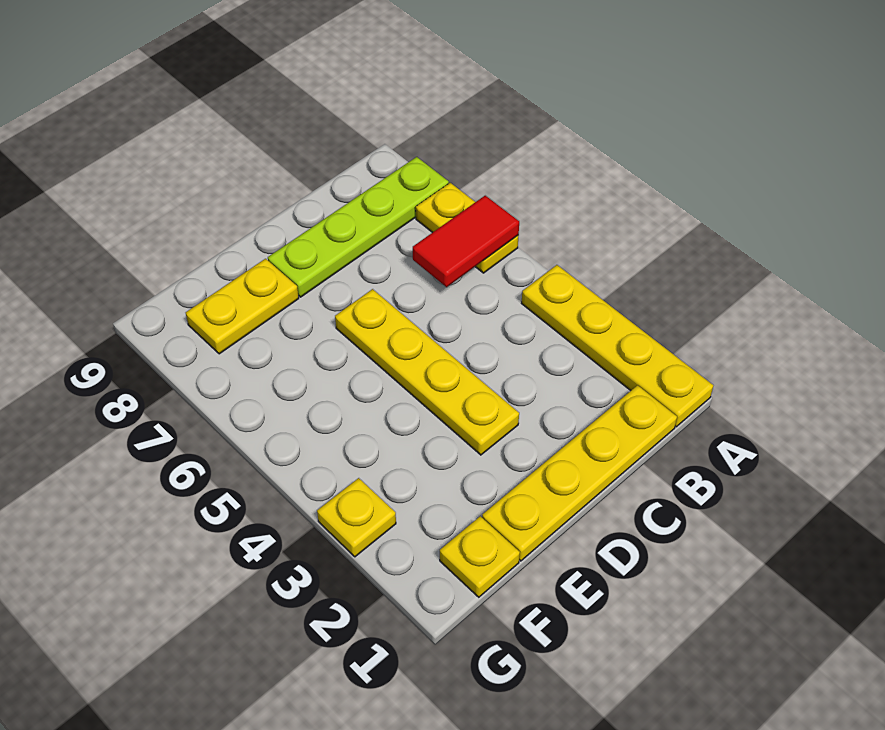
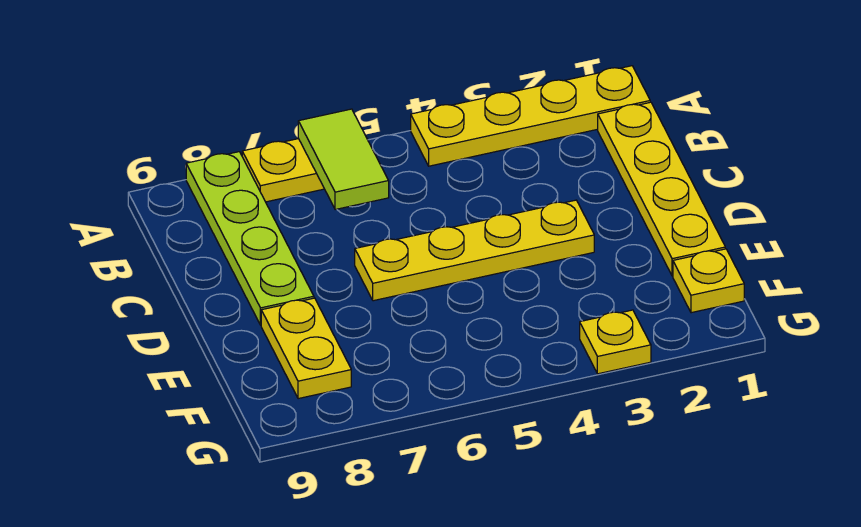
red tile A6:B6 level 2 -> lime tile A6:B6 level 2

